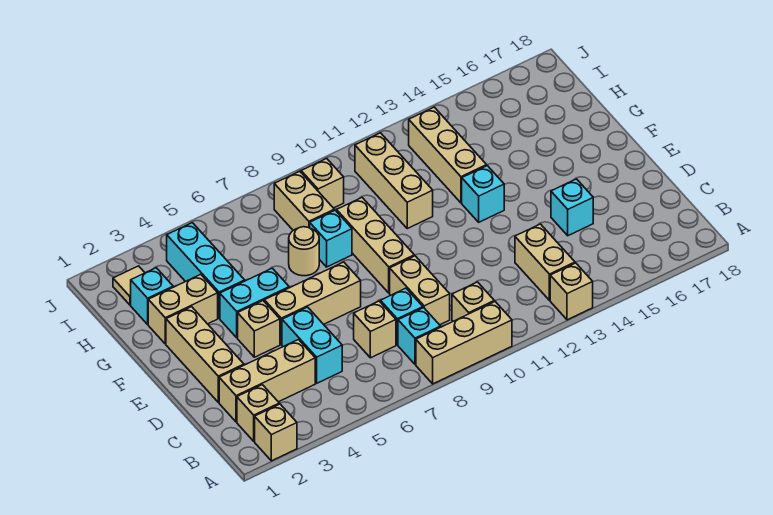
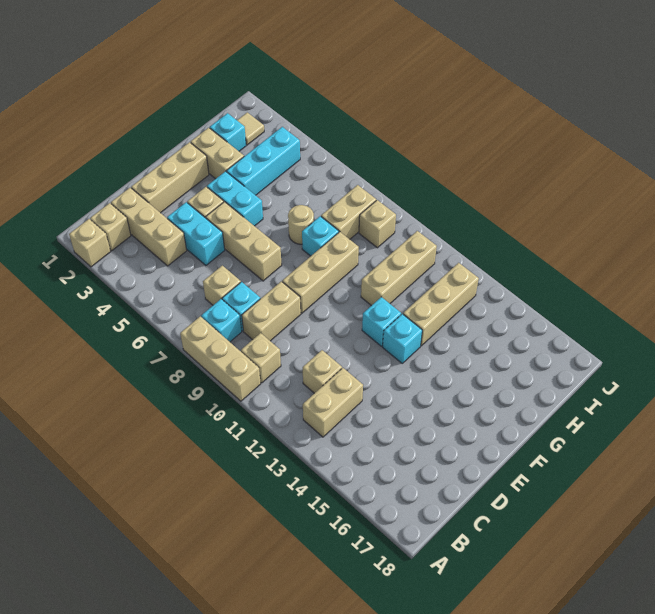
tan brick A13 level 1 -> tan brick C12 level 1
cyan brick C5:D5 level 1 -> cyan brick D4:D5 level 1
cyan brick D15 level 1 -> cyan brick F12 level 1

